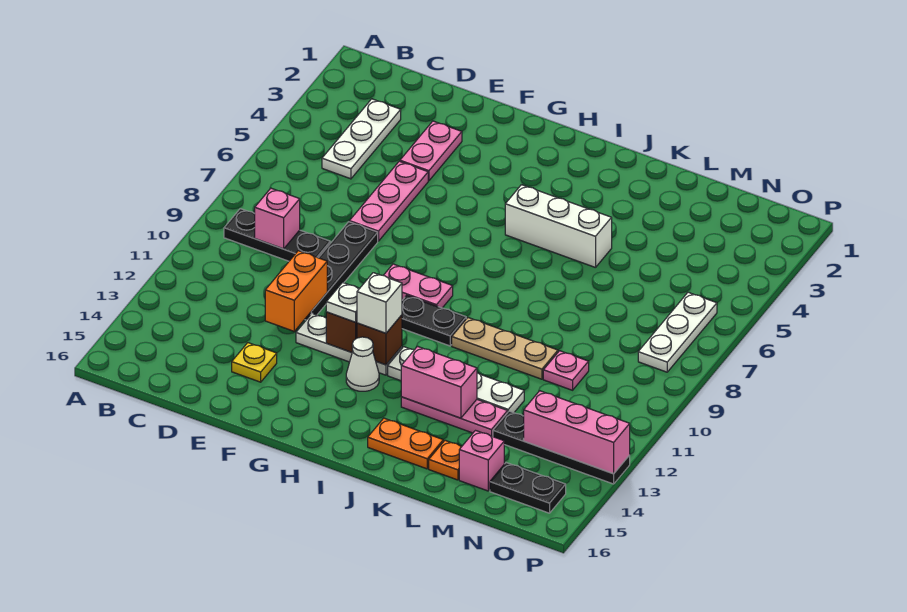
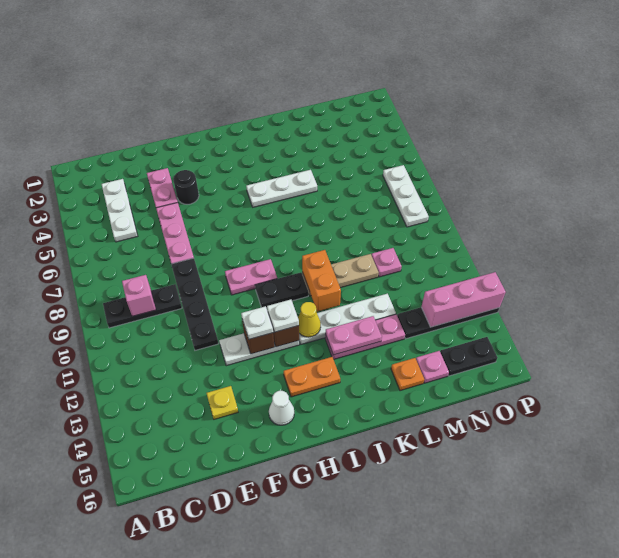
orange brick E11:E12 level 2 -> orange brick J10:J11 level 2
none -> black round brick F4 level 1
white brick H12 level 3 -> white plate H12 level 3
white cone H13 level 1 -> white cone G15 level 1
white brick I5:K5 level 1 -> white plate I5:K5 level 1
none -> yellow cone I12 level 2
pink brick J13:K13 level 2 -> pink plate J13:K13 level 2
orange plate J15:K15 level 1 -> orange plate H14:I14 level 1
pink brick M15 level 1 -> pink plate M15 level 1

